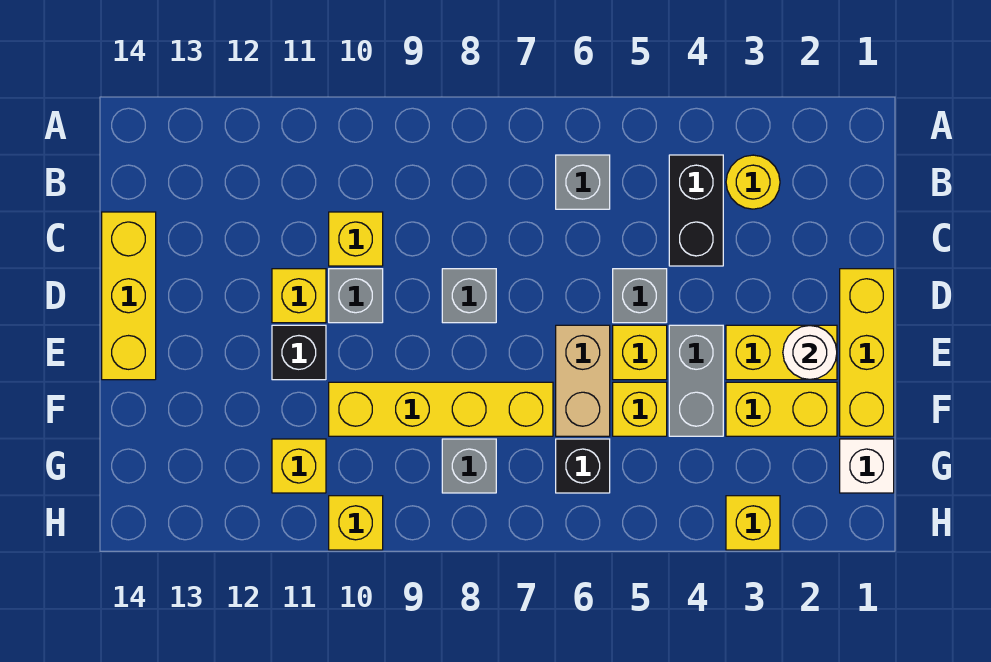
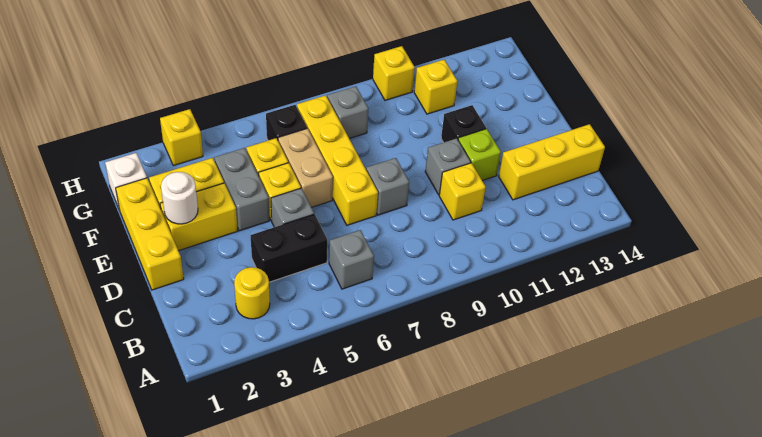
black brick B4:C4 level 1 -> black brick C4:C5 level 1
yellow brick C14:E14 level 1 -> yellow brick C12:C14 level 1
yellow brick D11 level 1 -> lime brick D11 level 1
yellow brick F7:F10 level 1 -> yellow brick D7:G7 level 1

